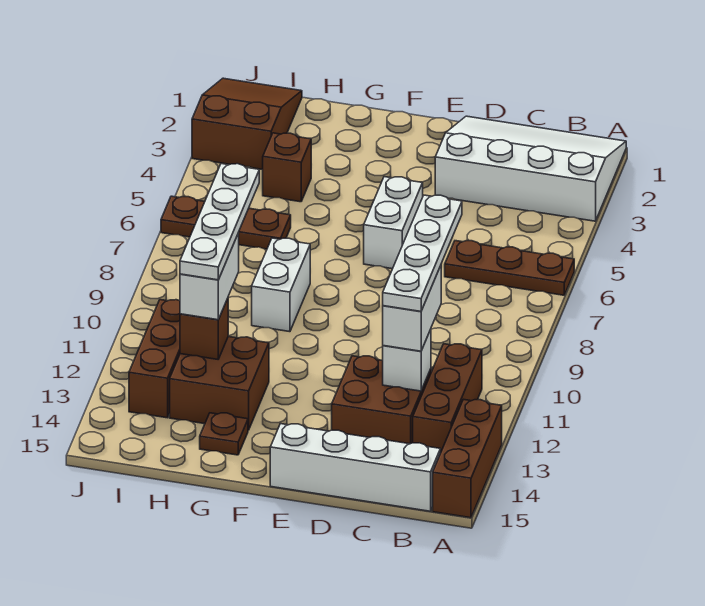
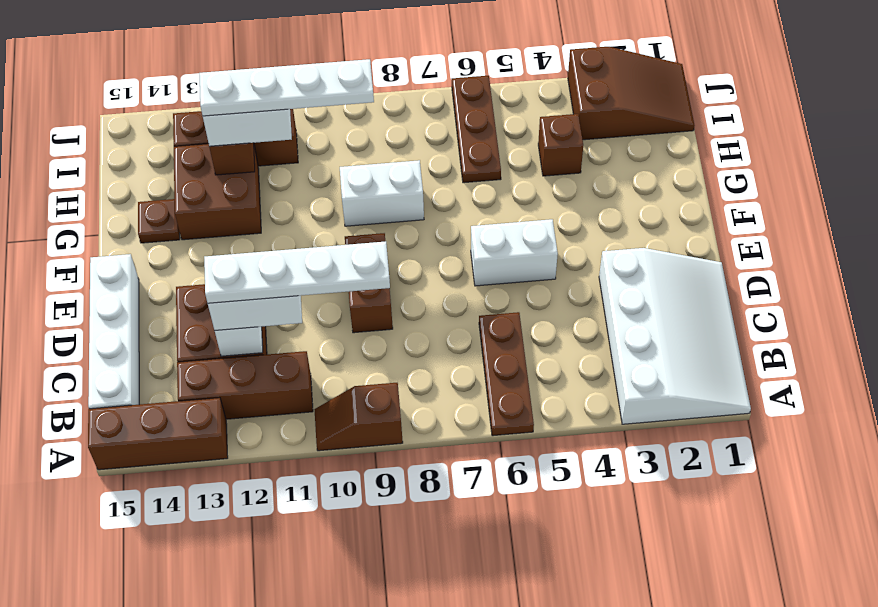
none -> brown slope A9:A10 level 1 top 9
none -> brown brick D9:E9 level 1

